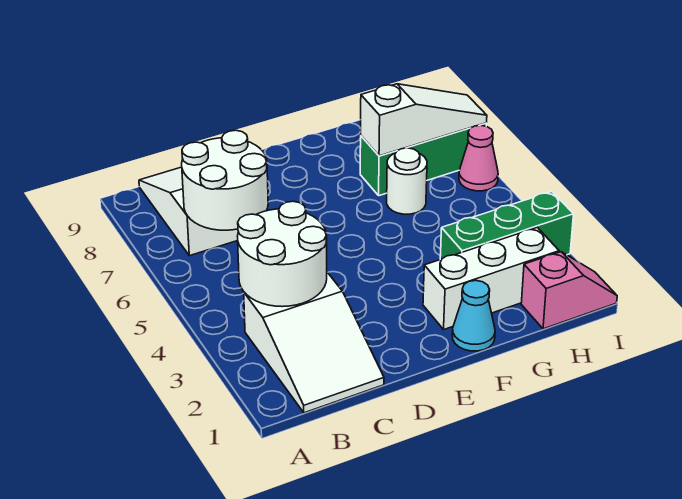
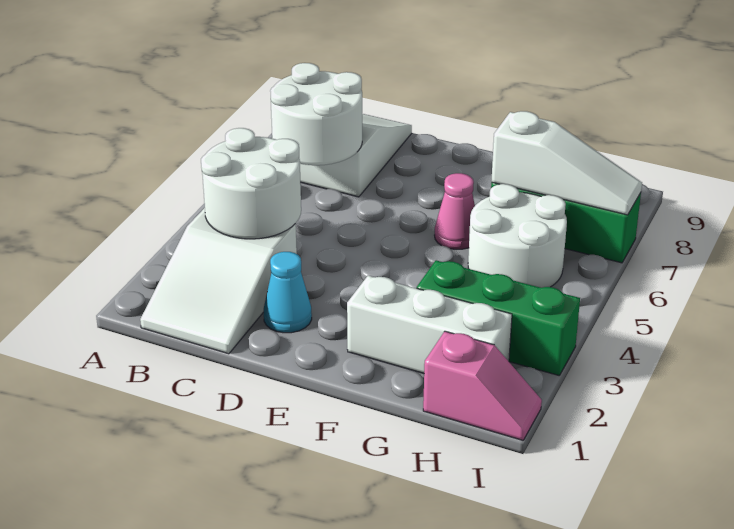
cyan cone F1 level 1 -> cyan cone D2 level 1
white round brick G6 level 1 -> white round brick G5:H6 level 1
pink cone I6 level 1 -> pink cone F6 level 1

